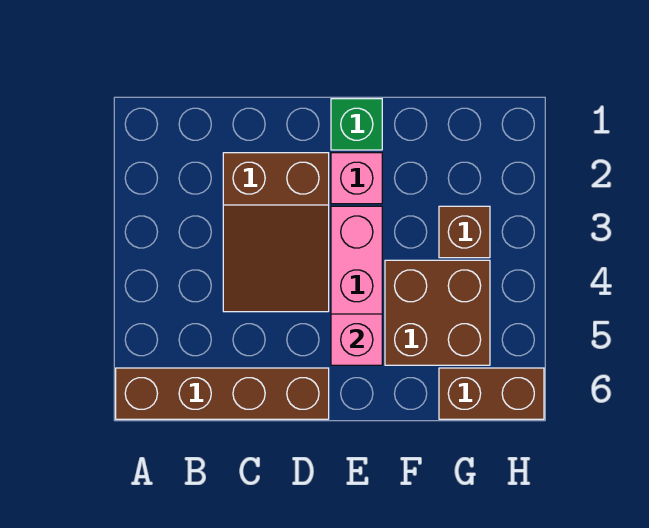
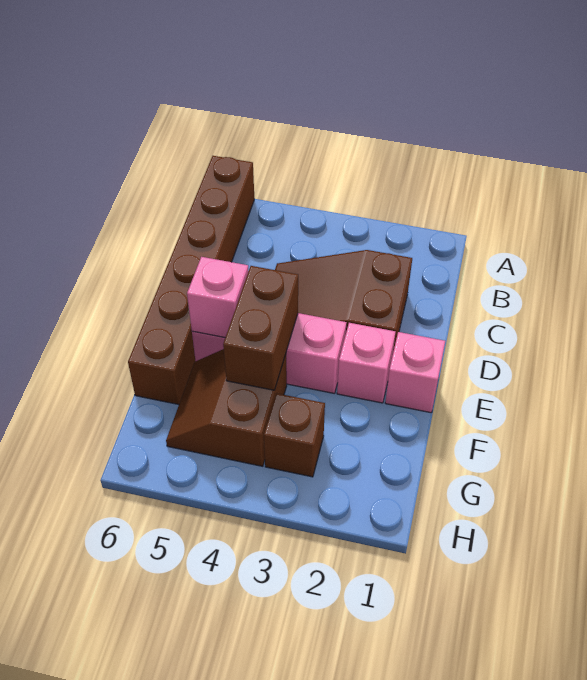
brown brick A6:D6 level 1 -> brown brick A6:F6 level 1
green brick E1 level 1 -> pink brick E1 level 1
brown brick F4:G5 level 1 -> brown slope F4:G5 level 1 top 4
brown brick G6:H6 level 1 -> brown brick E4:F4 level 2

